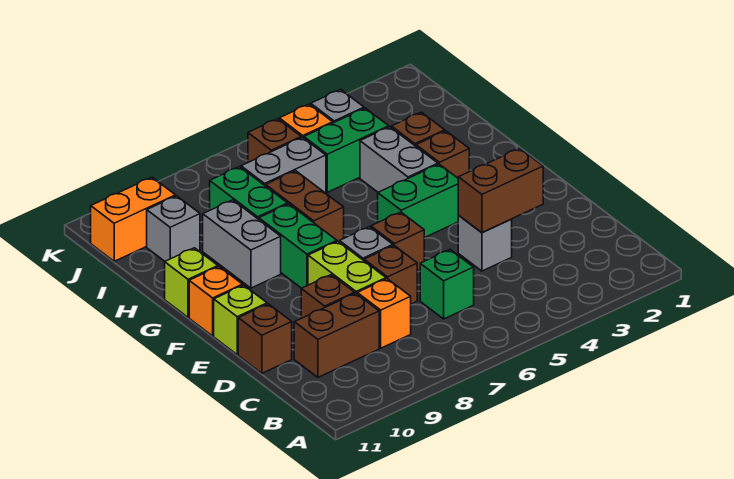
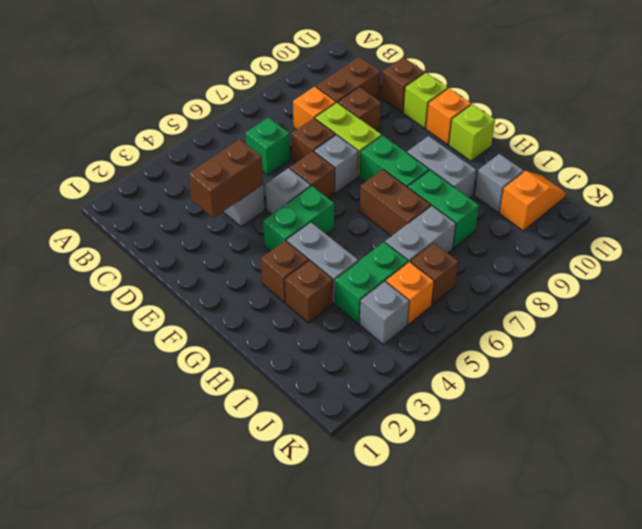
none -> grey brick E5 level 1
orange brick J10:J11 level 1 -> orange slope J10:J11 level 1 top 10

